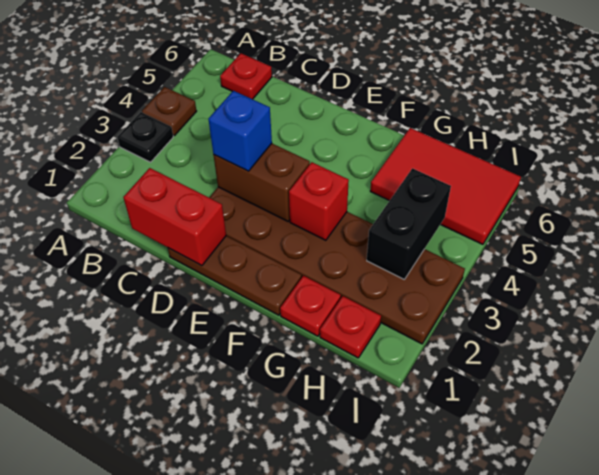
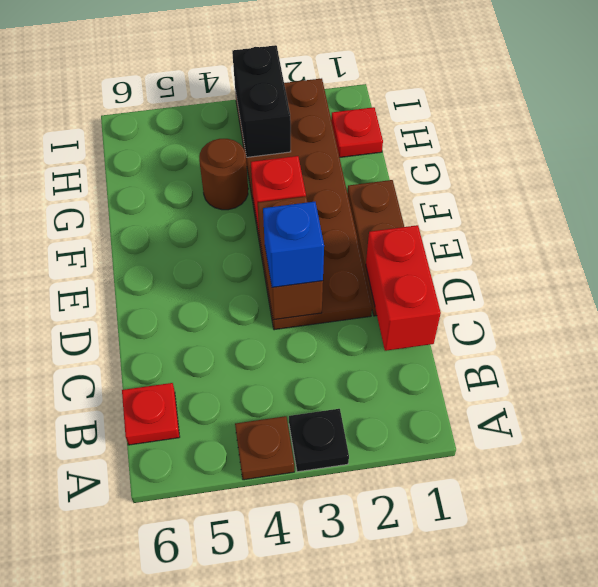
red plate G1 level 1 -> none
none -> brown round brick G4 level 1
red tile G5:I6 level 1 -> none
black brick H3:H4 level 2 -> black brick H3:I3 level 2

